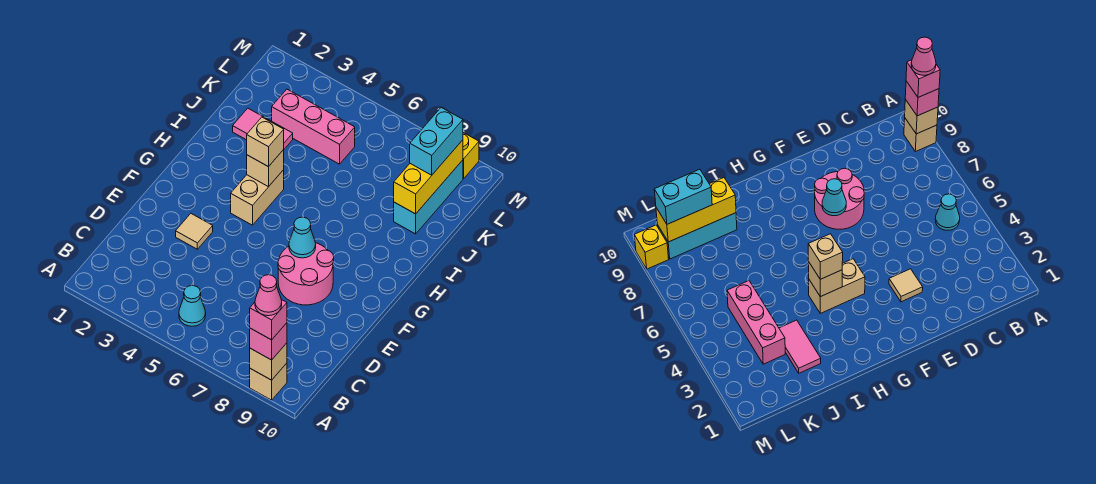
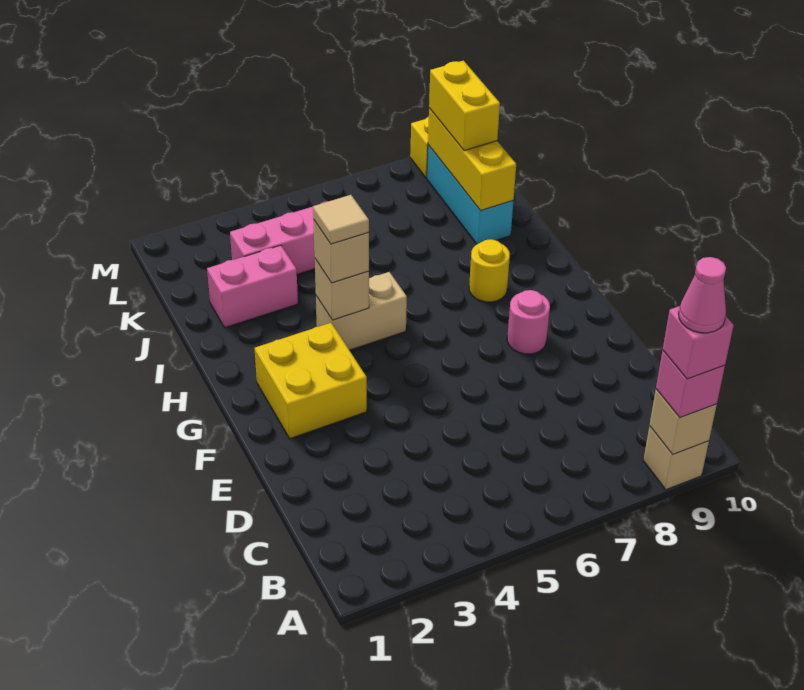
cyan cone B5 level 1 -> none
tan tile E3 level 1 -> tan tile H4 level 4
pink round brick E7:F8 level 1 -> pink round brick F8 level 1
none -> yellow brick F2:G3 level 1
cyan cone F7 level 2 -> none
tan brick G4:H4 level 1 -> tan brick H4:H5 level 1
none -> yellow round brick H8 level 1
pink tile J2:J3 level 1 -> pink brick J2:J3 level 1
cyan brick K9:L9 level 3 -> yellow brick K9:L9 level 3

